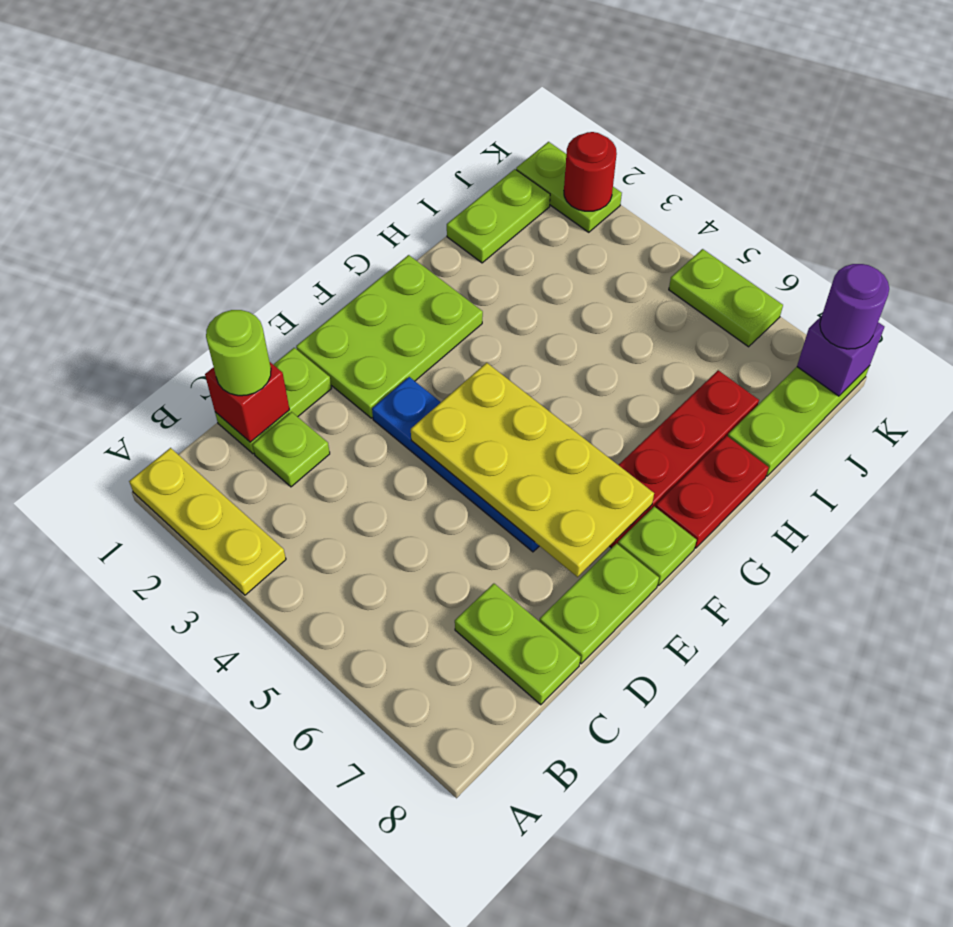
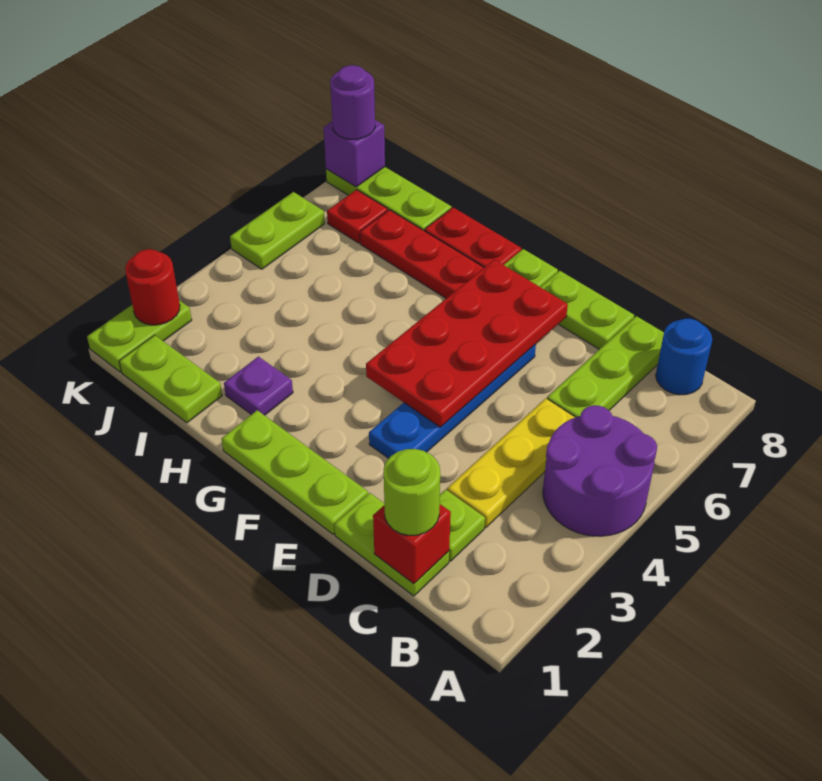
yellow plate A1:A3 level 1 -> yellow plate C3:C5 level 1
none -> purple round brick A4:B5 level 1
none -> blue round brick B8 level 1
lime plate C7:C8 level 1 -> lime plate C6:C8 level 1
lime plate E1:G2 level 1 -> lime plate E1:G1 level 1
yellow plate E4:F7 level 2 -> red plate E4:F7 level 2
none -> purple plate H2 level 1
none -> red plate J7 level 1

